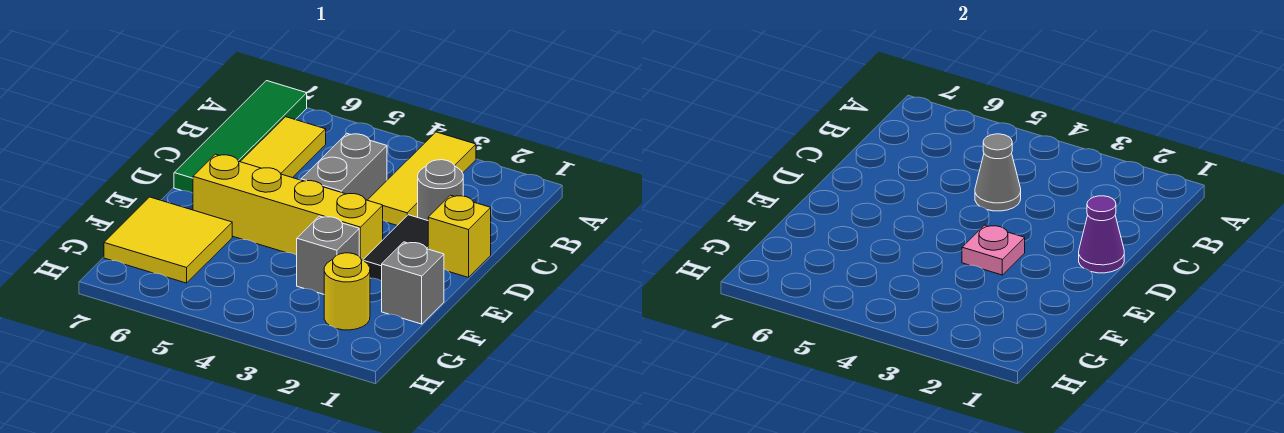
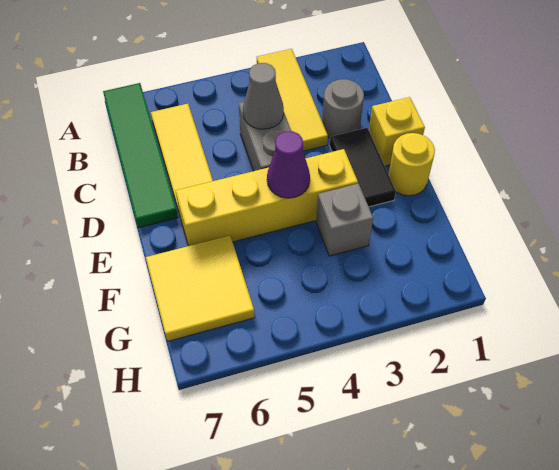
purple cone D1 level 2 -> purple cone E4 level 2
pink plate E3 level 2 -> none
grey brick F1 level 1 -> none
yellow round brick G2 level 1 -> yellow round brick E1 level 1

